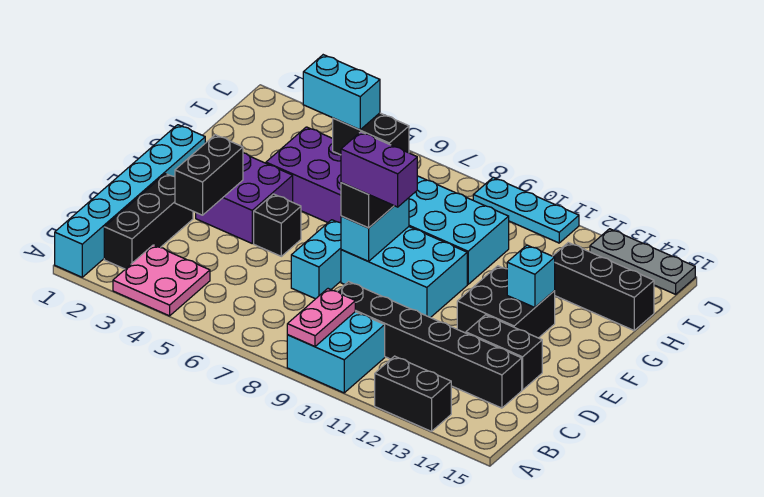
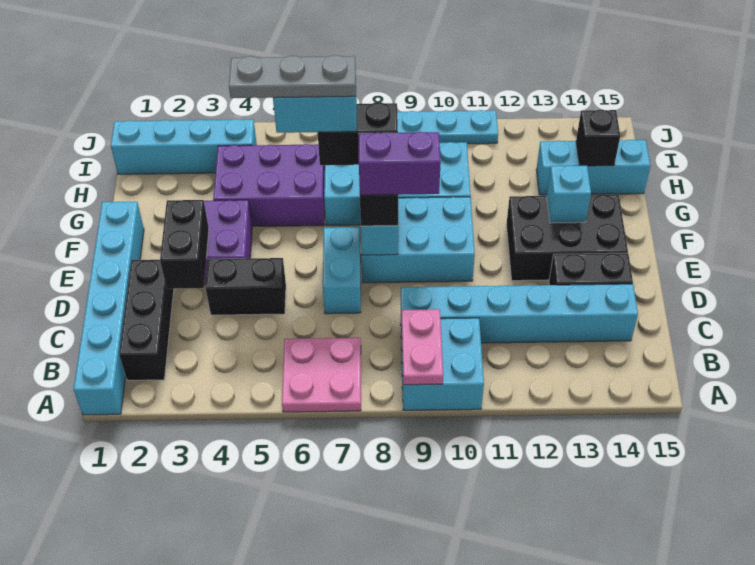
pink plate A3:B4 level 1 -> pink plate A6:B7 level 1
black brick A12:A13 level 1 -> black brick D4:D5 level 1
black brick C9:C14 level 1 -> cyan brick C9:C14 level 1
black brick E5 level 1 -> black brick H14 level 2
black brick E12:F13 level 1 -> black brick E12:F14 level 1
black brick H13:H15 level 1 -> cyan brick H13:H15 level 1
none -> cyan brick I1:I4 level 1
grey plate J13:J15 level 1 -> grey plate F5:F7 level 6

